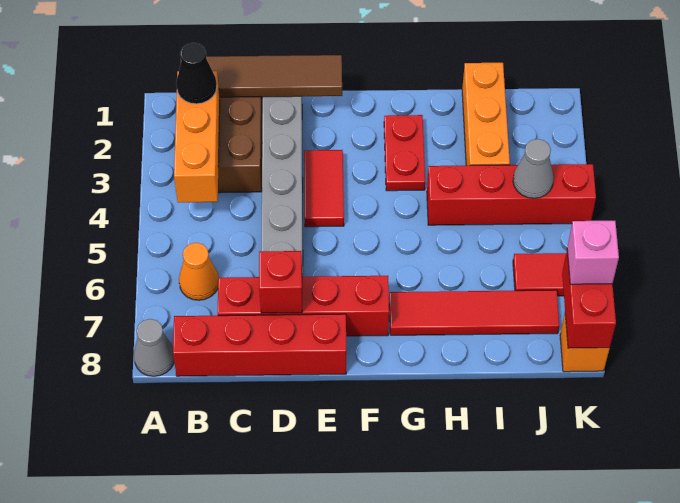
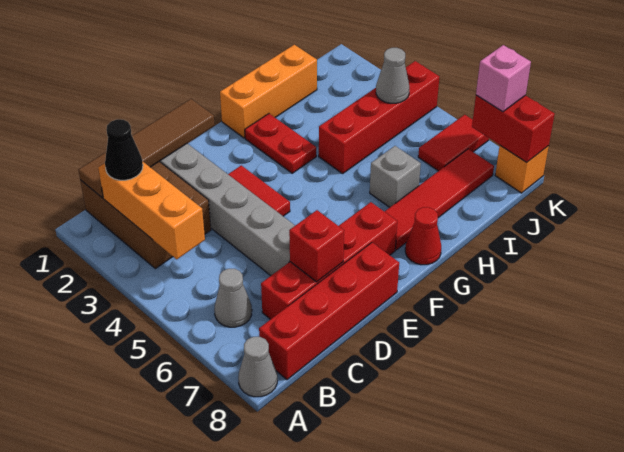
orange cone B6 level 1 -> grey cone B6 level 1
none -> red cone G8 level 1
none -> grey brick H6 level 1
orange brick I1:I3 level 1 -> orange brick G1:I1 level 1

